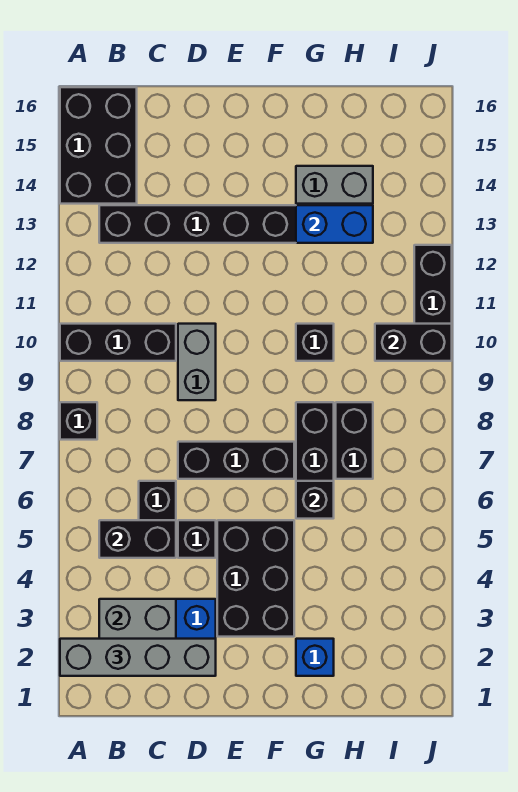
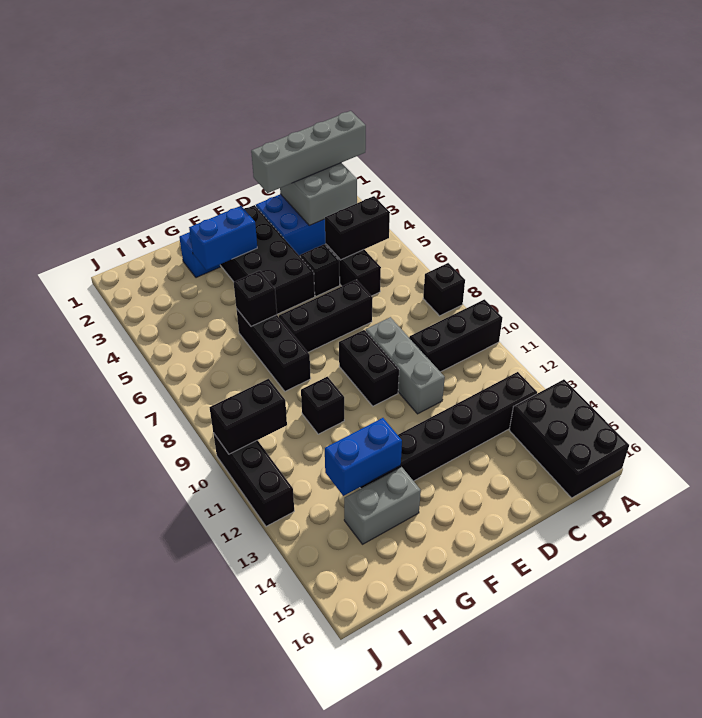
grey brick D9:D10 level 1 -> grey brick D9:D11 level 1
black brick E3:F5 level 1 -> black brick E2:F5 level 1
none -> blue brick F3:G3 level 2
black brick H7:H8 level 1 -> black brick E9:E10 level 1

